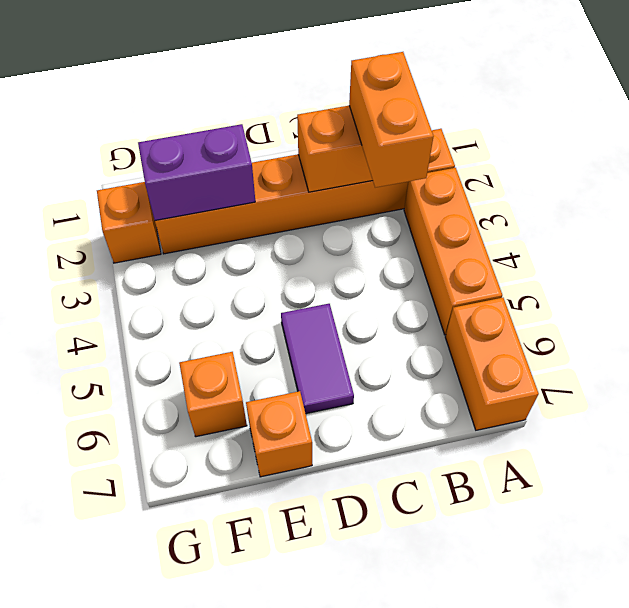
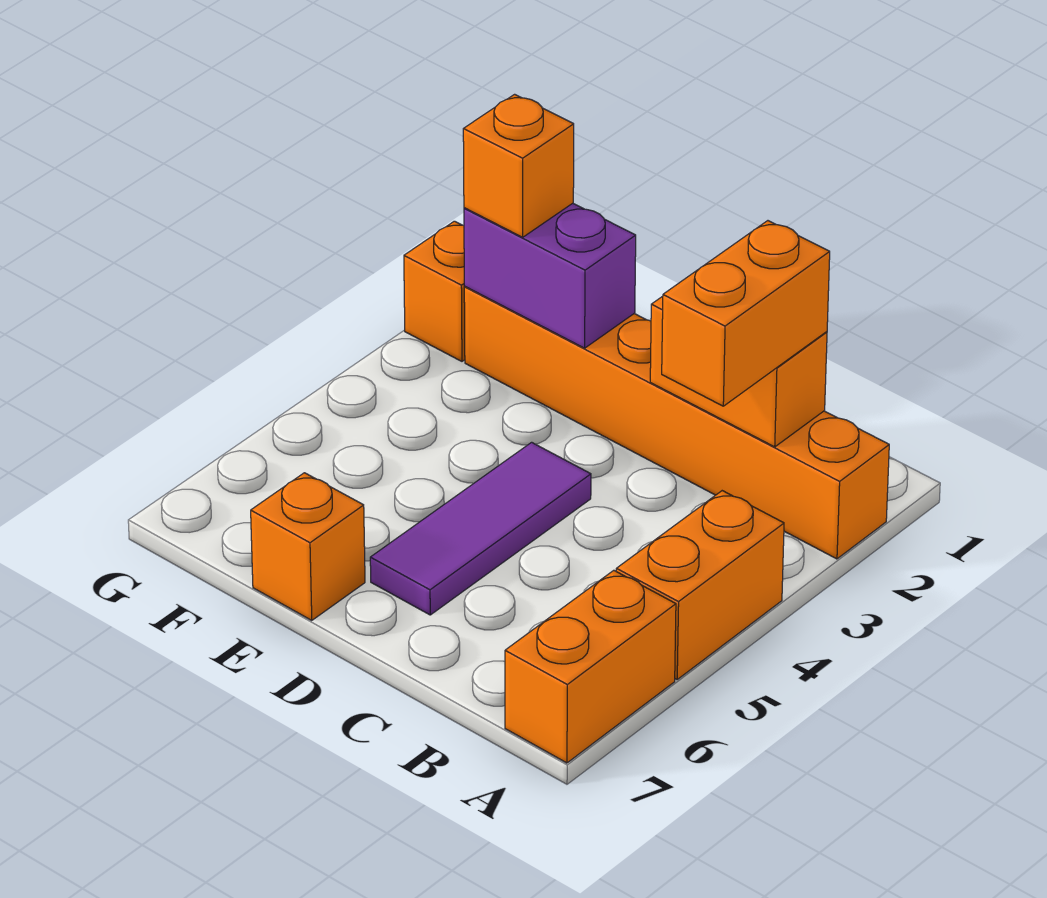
orange brick A3:A5 level 1 -> orange brick A4:A5 level 1
purple tile D5:D6 level 1 -> purple tile D4:D6 level 1
orange brick F6 level 1 -> orange brick F2 level 3

